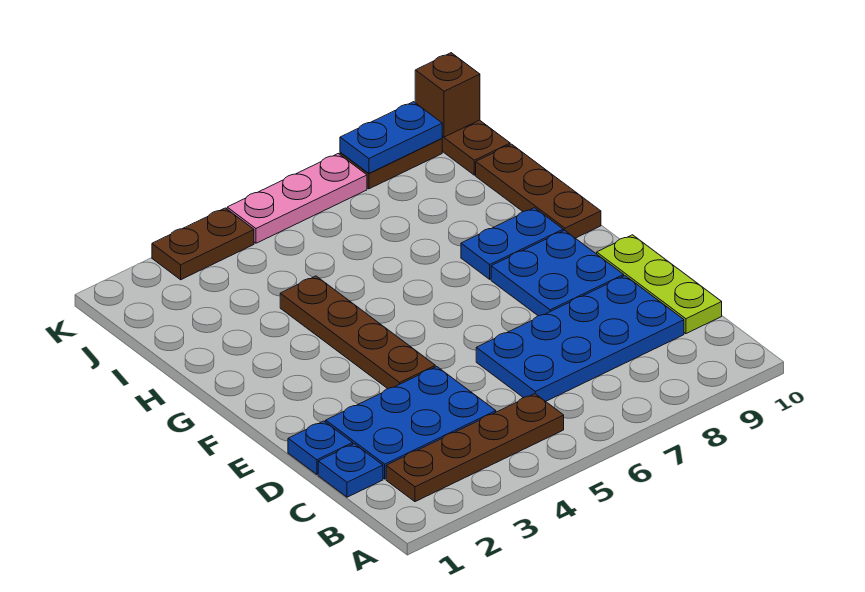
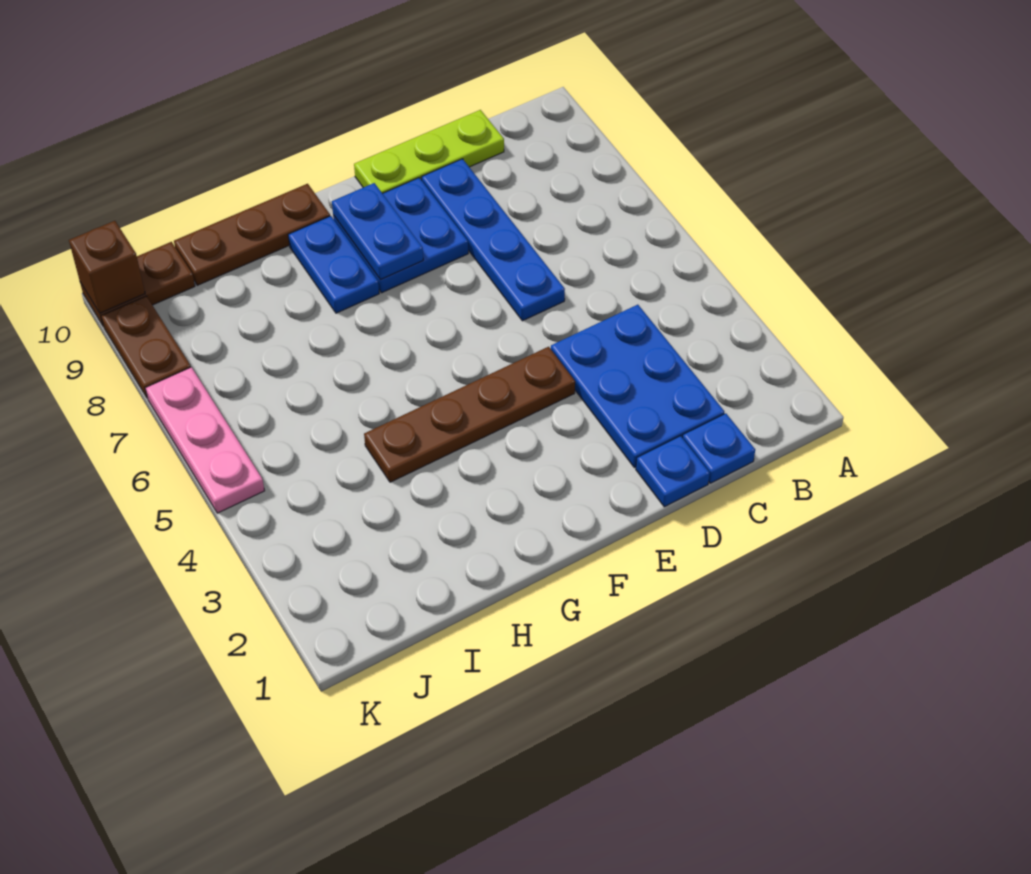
brown plate B2:B5 level 1 -> none
blue plate C6:D9 level 1 -> blue plate D6:D9 level 1
brown plate K3:K4 level 1 -> none
blue plate K8:K9 level 2 -> blue plate F8:F9 level 2

